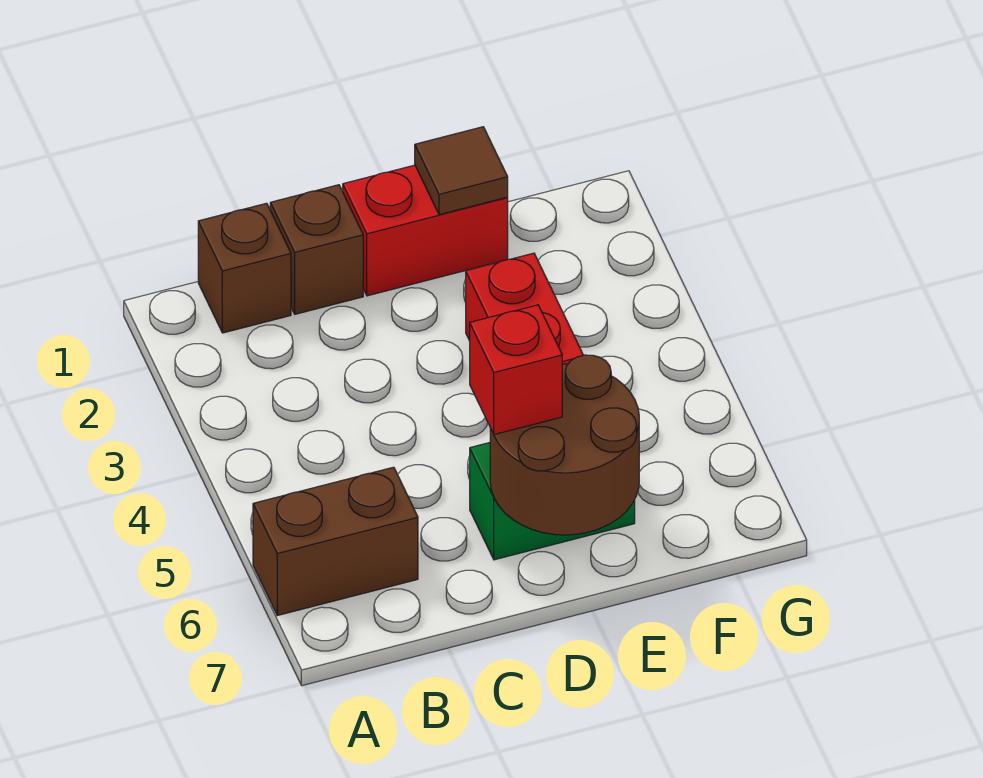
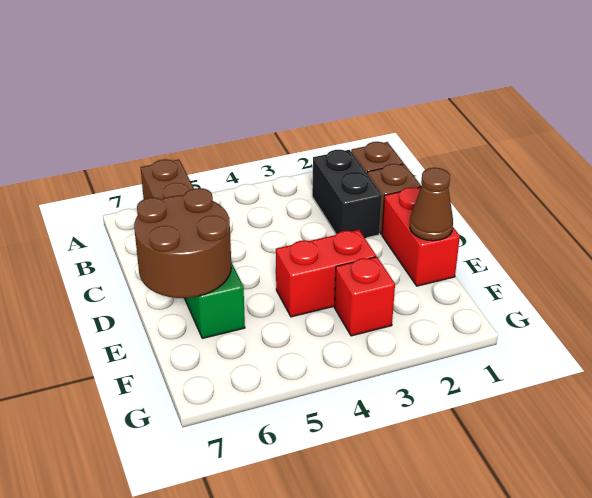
none -> black brick B2:C2 level 1
red brick D6 level 3 -> red brick F3 level 1
brown tile E1 level 2 -> brown cone E1 level 2

